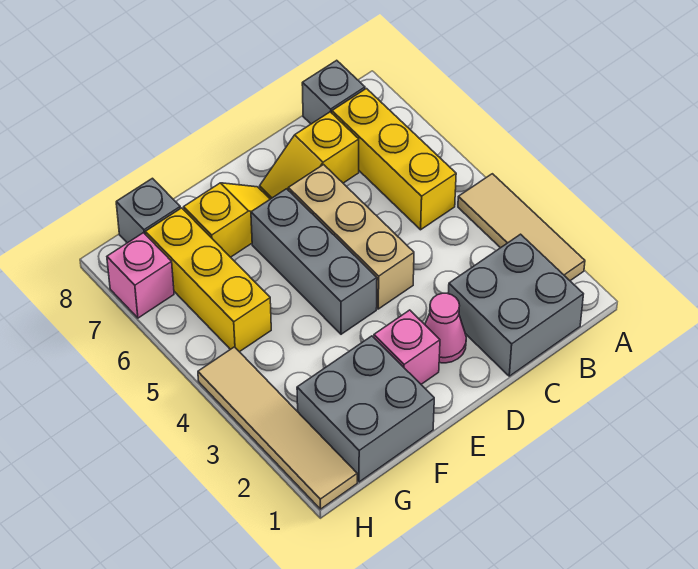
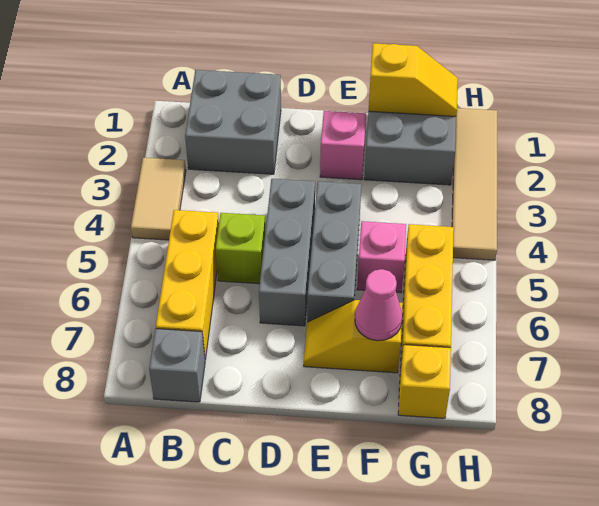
tan tile A2:A4 level 1 -> tan tile A3:A4 level 1
none -> lime brick C5 level 1
yellow slope C7:D7 level 1 top C -> yellow slope F1:G1 level 2 top F
pink cone D2 level 1 -> pink cone F7 level 2
tan brick D4:D6 level 1 -> grey brick D4:D6 level 1
grey brick G8 level 1 -> yellow brick G8 level 1
pink brick H7 level 1 -> pink brick F5 level 1

